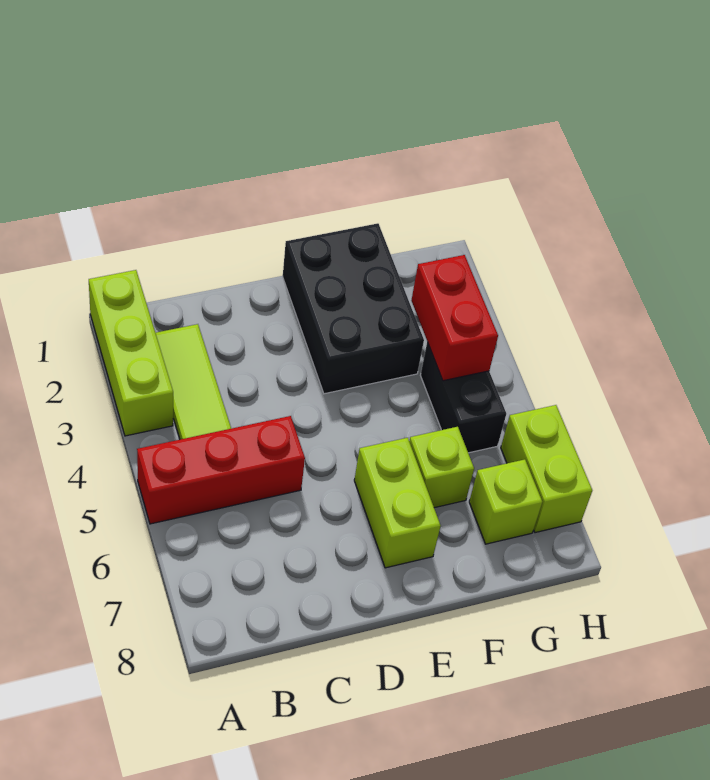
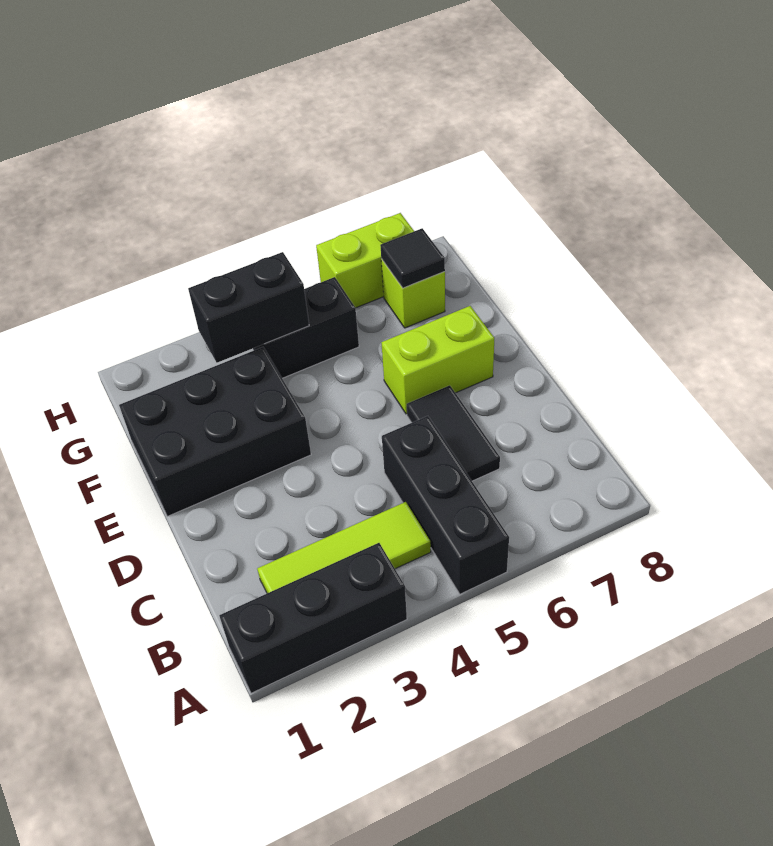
lime brick A1:A3 level 1 -> black brick A1:A3 level 1
red brick A5:C5 level 1 -> black brick A5:C5 level 1
none -> black tile C6:D6 level 1
lime brick F6 level 1 -> none
red brick G3:G4 level 2 -> black brick G3:G4 level 2
none -> black tile G7 level 2

